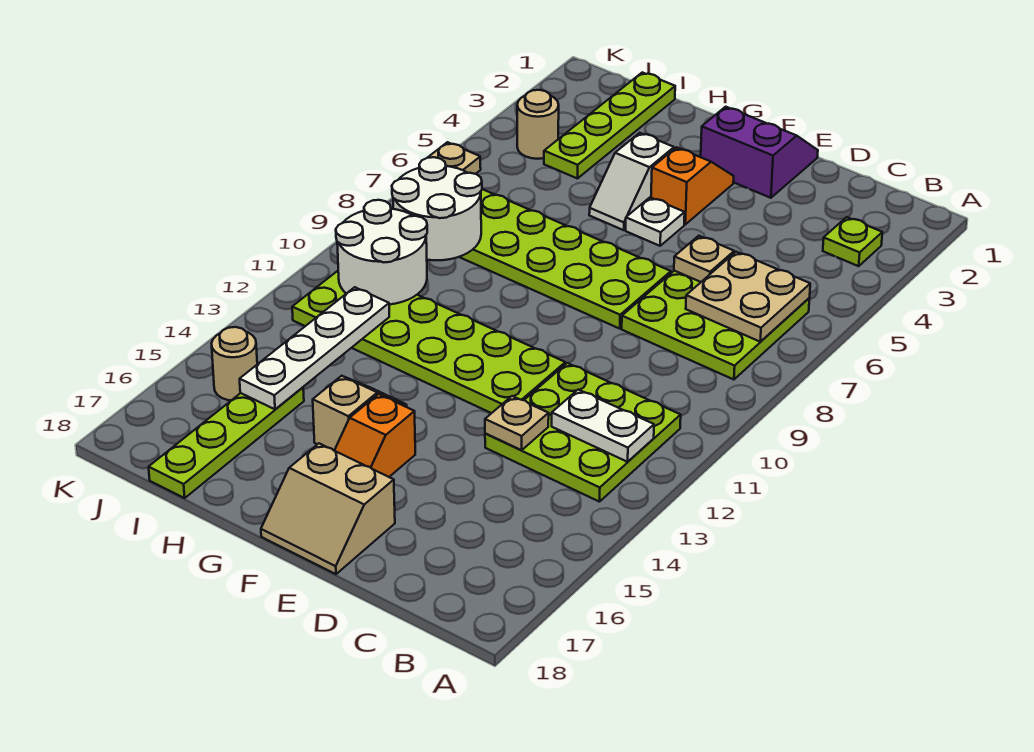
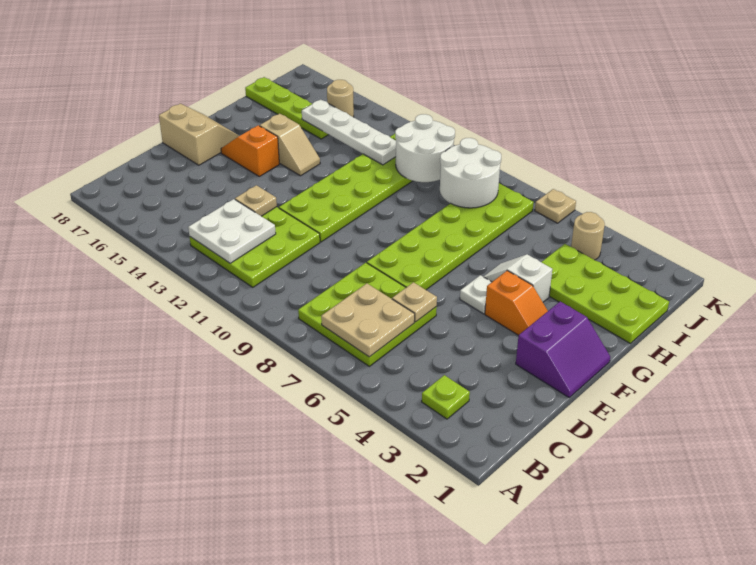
white plate B12:C12 level 2 -> white plate B12:C13 level 2
tan slope E17:F18 level 1 top 17 -> tan slope E17:F18 level 1 top E
lime plate I1:I4 level 1 -> lime plate H1:I4 level 1

